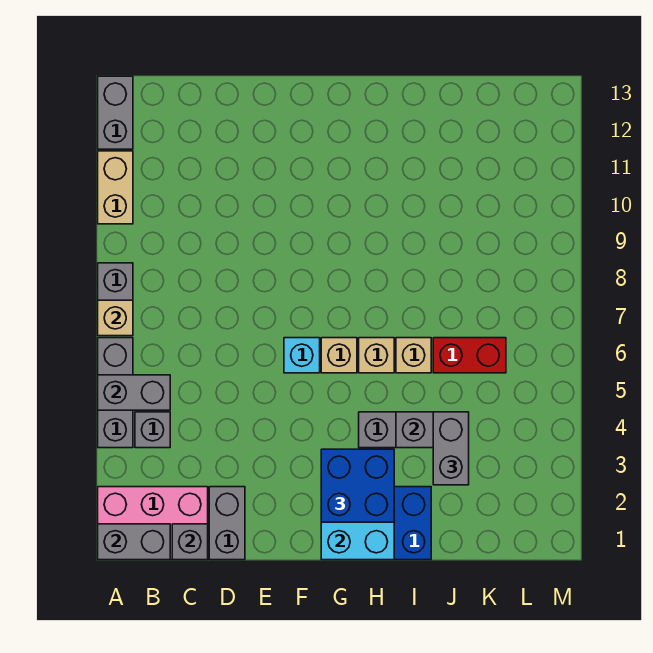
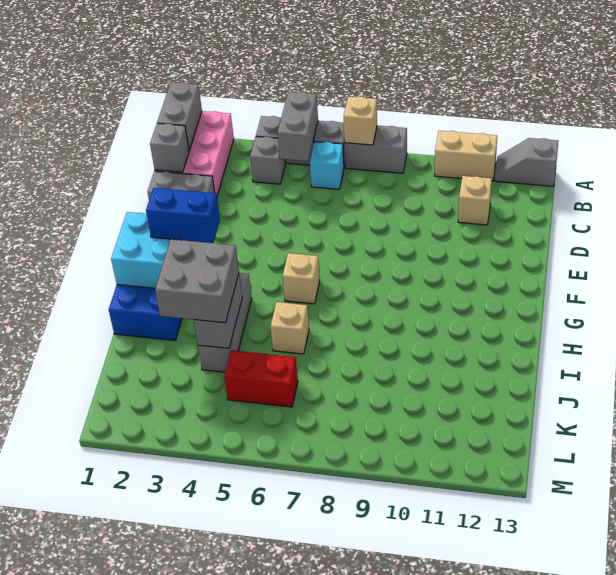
grey brick A12:A13 level 1 -> grey slope A12:A13 level 1 top 13
cyan brick F6 level 1 -> cyan brick B6 level 1
blue brick G2:H3 level 3 -> blue brick G2:G3 level 3
tan brick H6 level 1 -> tan brick C11 level 1
grey brick J3:J4 level 3 -> grey brick I3:J4 level 3
red brick J6:K6 level 1 -> red brick K5:K6 level 1

